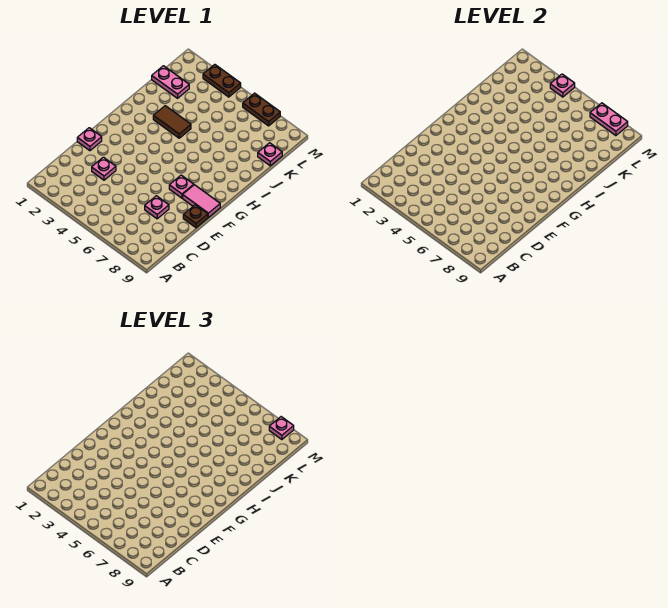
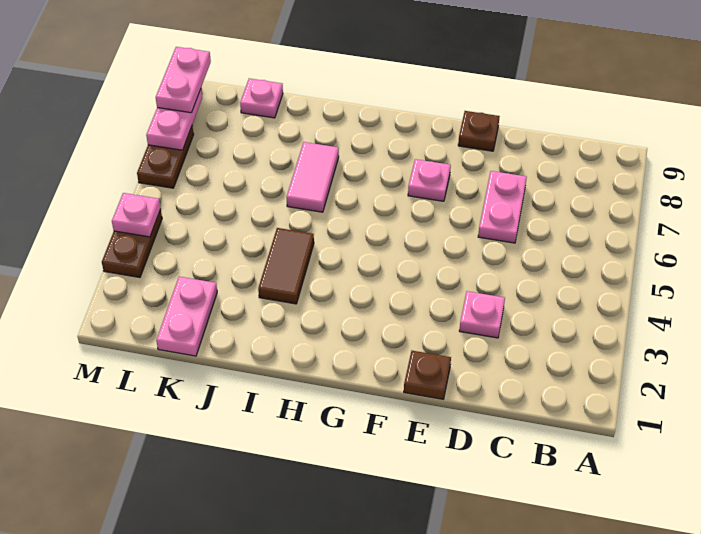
pink plate D7 level 1 -> pink plate D6:D7 level 1
pink plate E1 level 1 -> brown plate E1 level 1
pink tile F8:F9 level 1 -> pink tile I6:I7 level 1
pink plate M8 level 3 -> pink plate M8:M9 level 3

